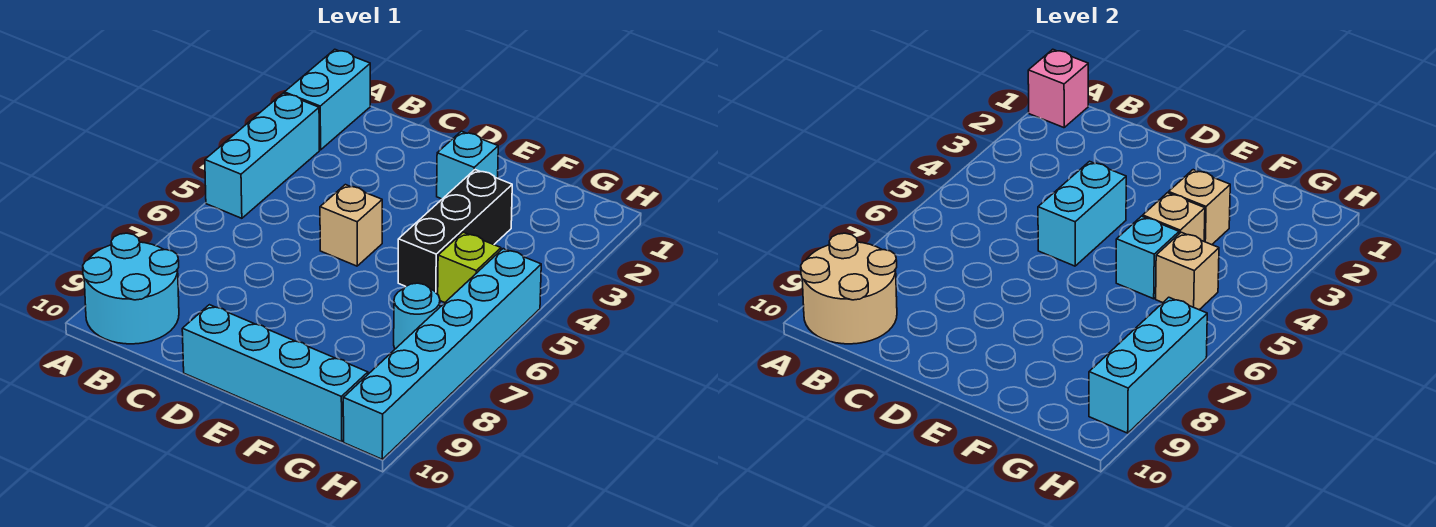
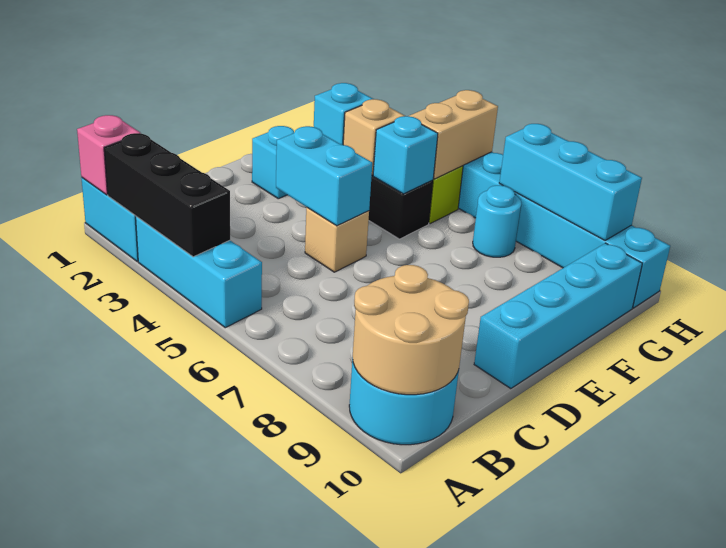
none -> black brick A2:A4 level 2
tan brick F3 level 2 -> cyan brick F3 level 2
tan brick G5 level 2 -> tan brick G5:H5 level 2

